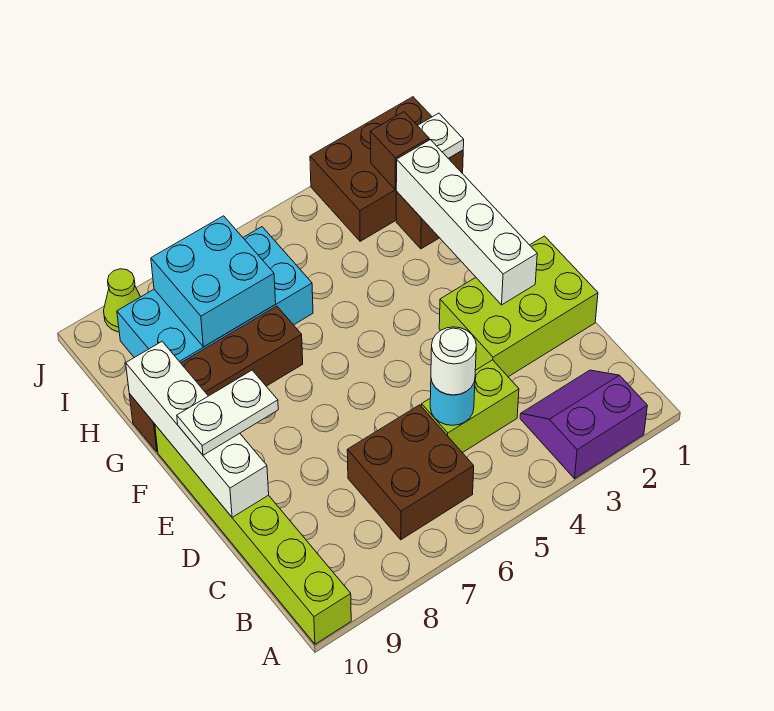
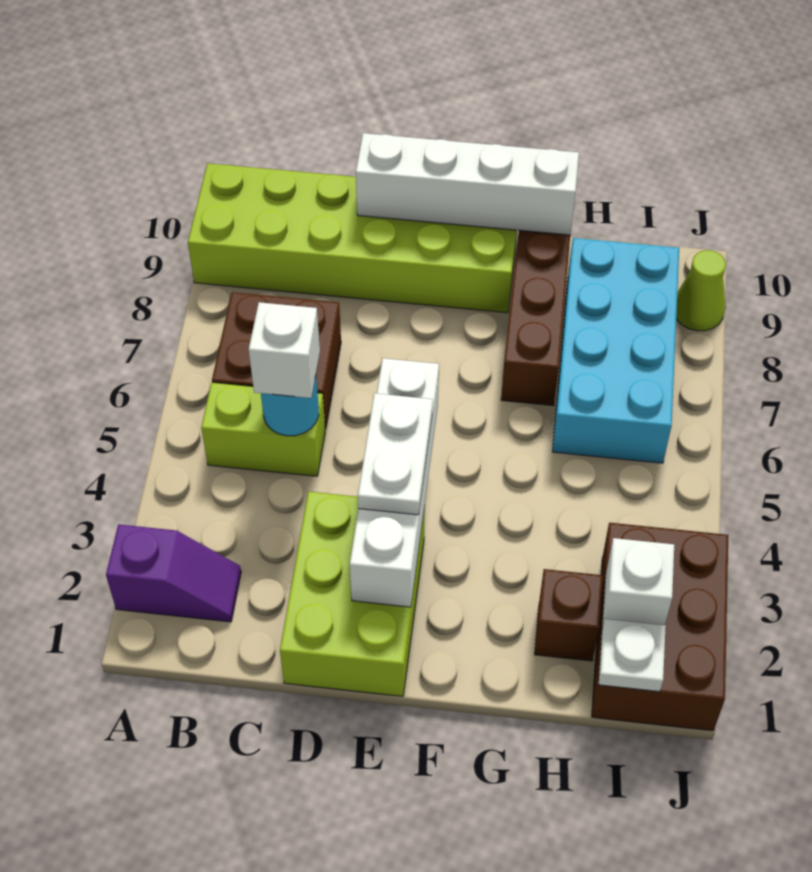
purple slope A2:B3 level 1 top A -> purple slope A2:B2 level 1 top A
lime brick A10:F10 level 1 -> lime brick A9:F10 level 1
lime brick C4:C5 level 1 -> lime brick B5:C5 level 1
white round brick C5 level 3 -> white brick C5 level 3
white brick E2:H2 level 2 -> white brick E2:E5 level 2
white plate E9:E10 level 3 -> white plate E3:E4 level 3
cyan brick H7:I8 level 2 -> none
brown brick I2 level 2 -> white brick I2 level 2

